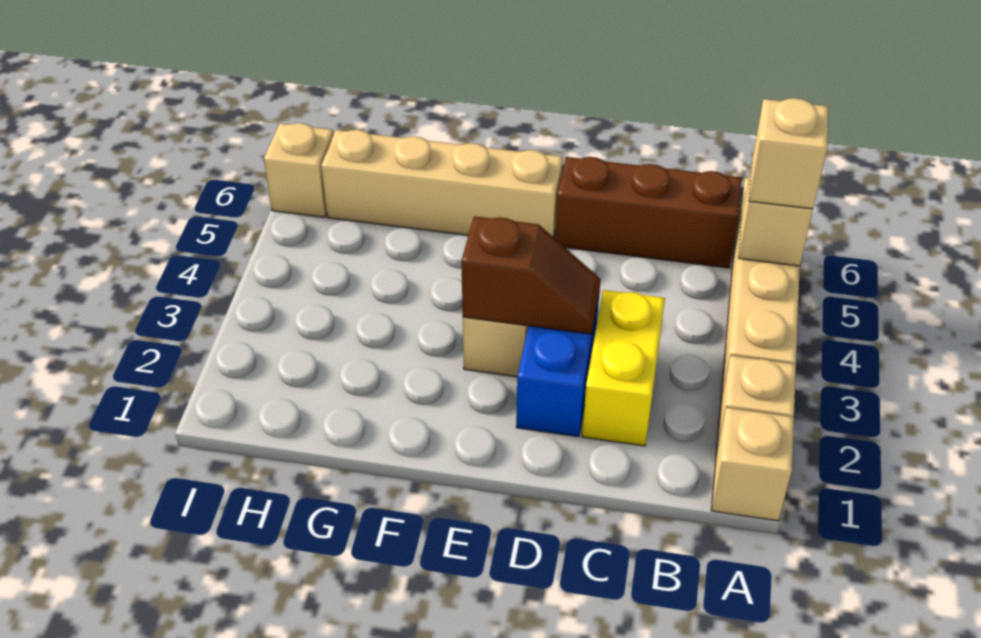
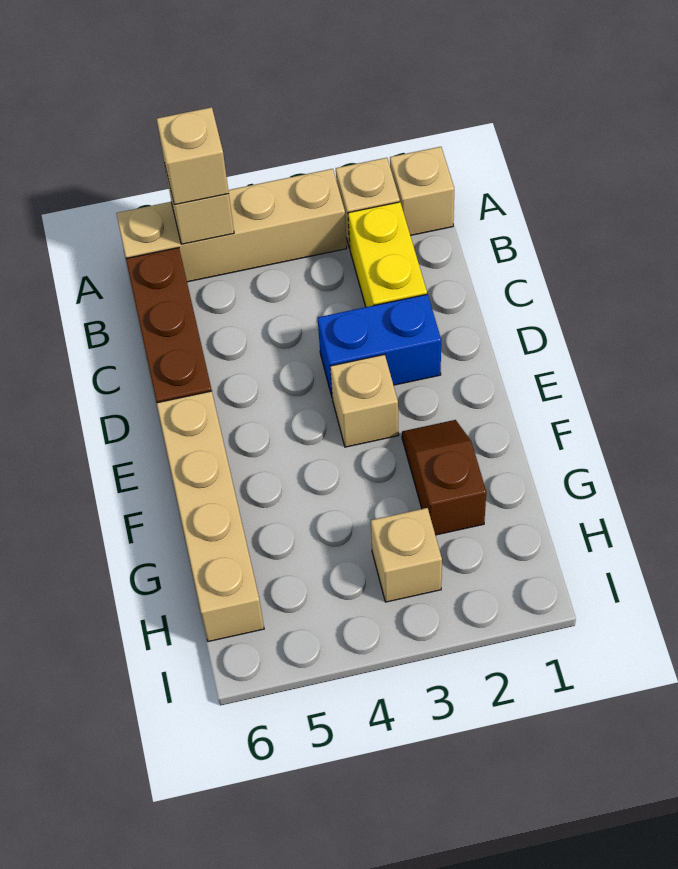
yellow brick C2:C3 level 1 -> yellow brick B2:C2 level 1
brown slope D3:E3 level 2 top E -> brown slope F2:G2 level 1 top G
tan brick I6 level 1 -> tan brick H3 level 1

